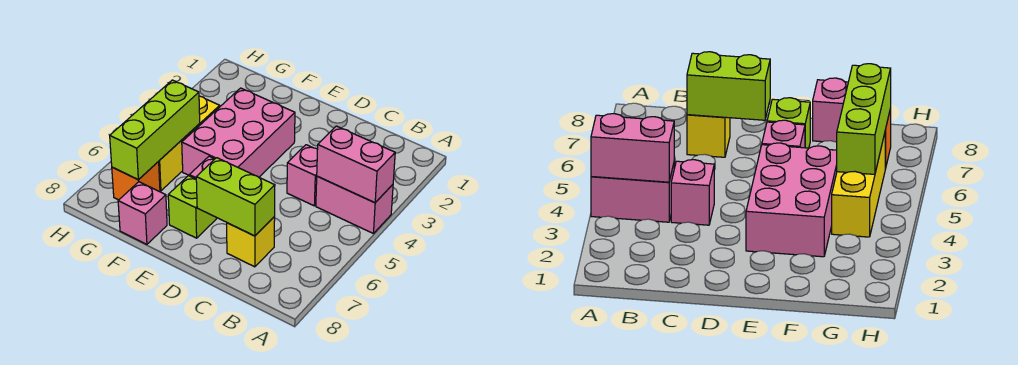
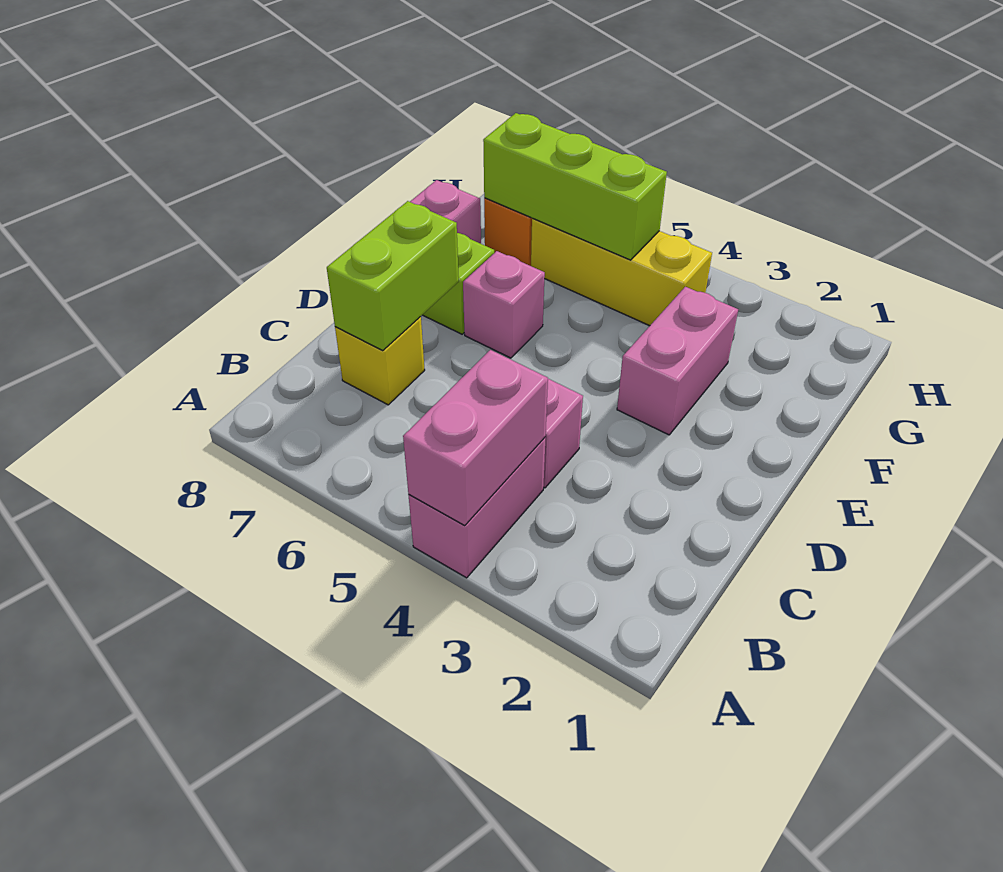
pink brick E3:F5 level 1 -> pink brick E3:F3 level 1

